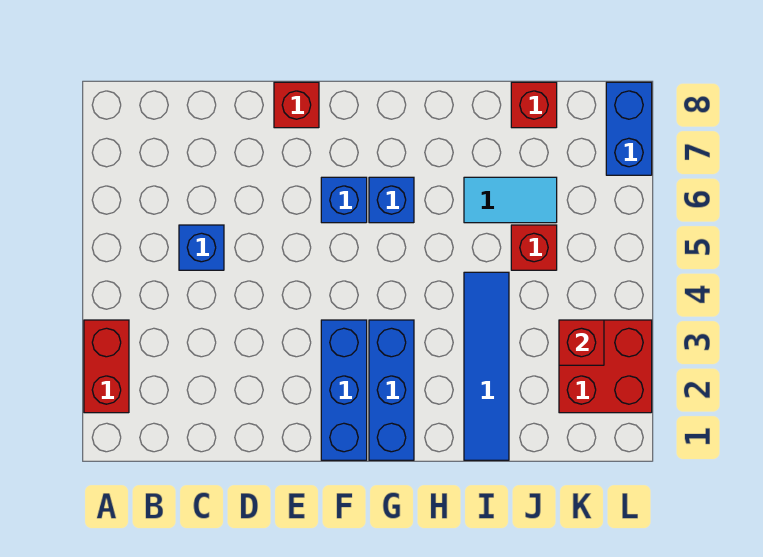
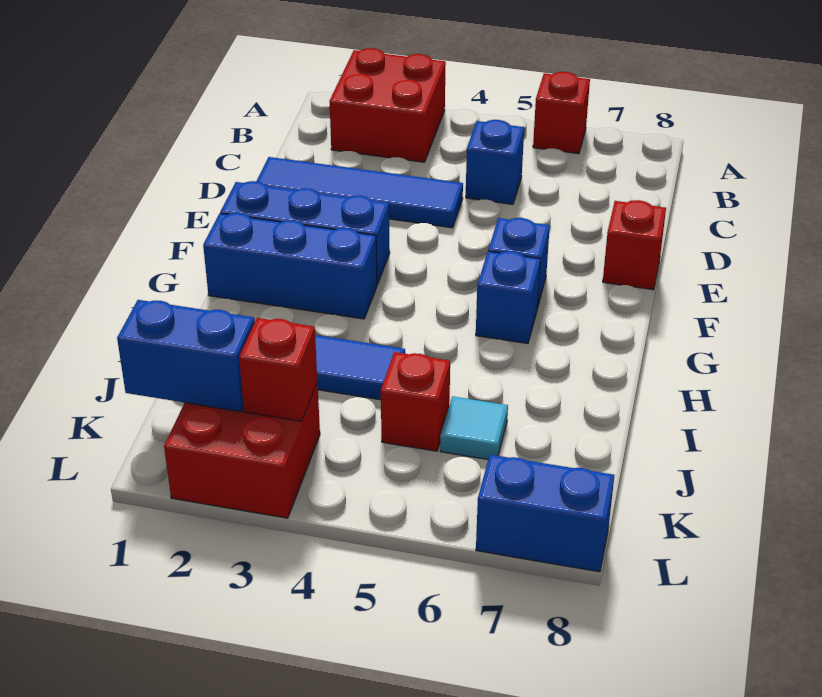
red brick A2:A3 level 1 -> red brick A2:B3 level 1
none -> blue tile D1:D4 level 1
cyan tile I6:J6 level 1 -> cyan tile J6 level 1
red brick J8 level 1 -> red brick A6 level 1
none -> blue brick K1:K2 level 2

